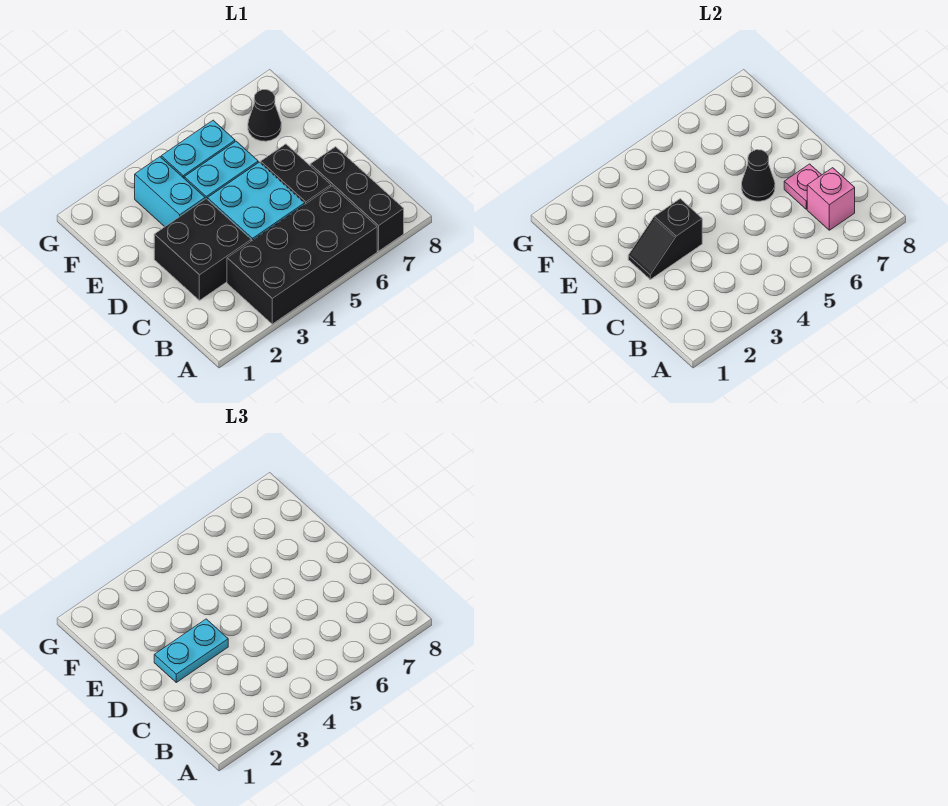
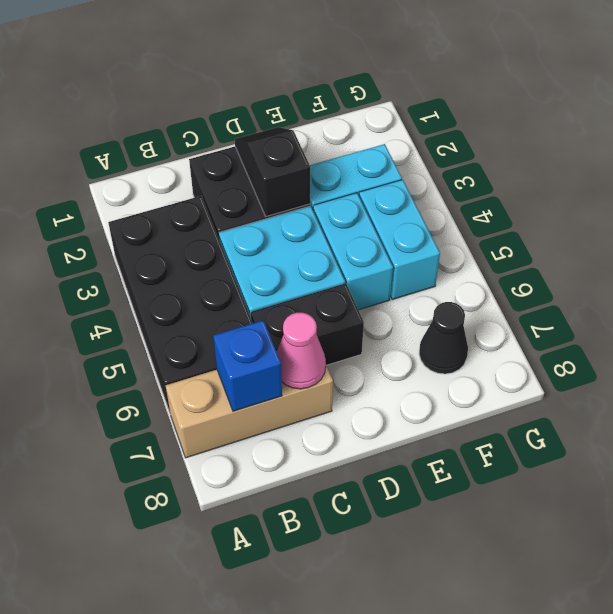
black brick A7:C7 level 1 -> tan brick A7:C7 level 1
pink brick B7 level 2 -> blue brick B7 level 2
pink plate C7 level 2 -> pink cone C7 level 2
cyan plate D2:D3 level 3 -> none
black cone D6 level 2 -> none

